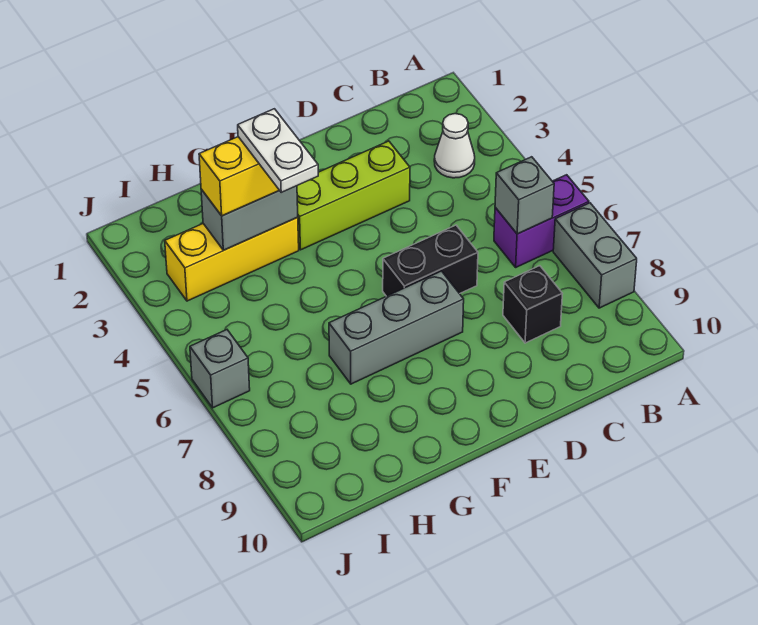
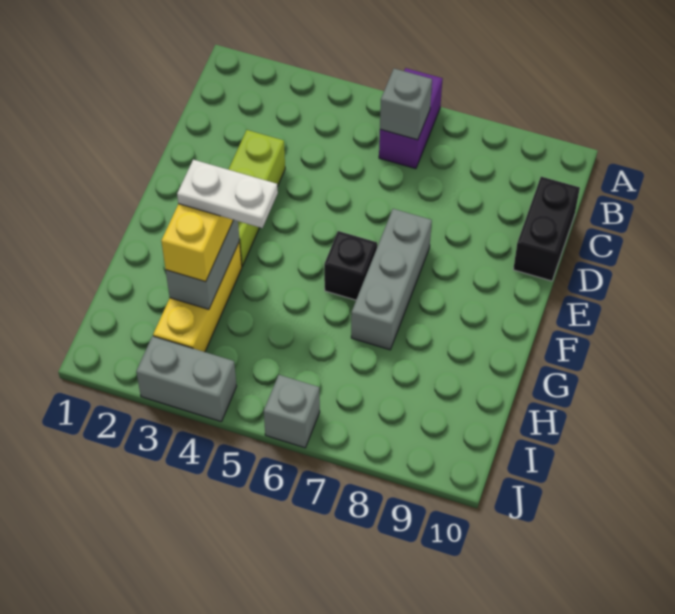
grey brick A7:A8 level 1 -> grey brick J3:J4 level 1
white cone B3 level 1 -> none
black brick C8 level 1 -> black brick F6 level 1
black brick D6:E6 level 1 -> black brick C10:D10 level 1

